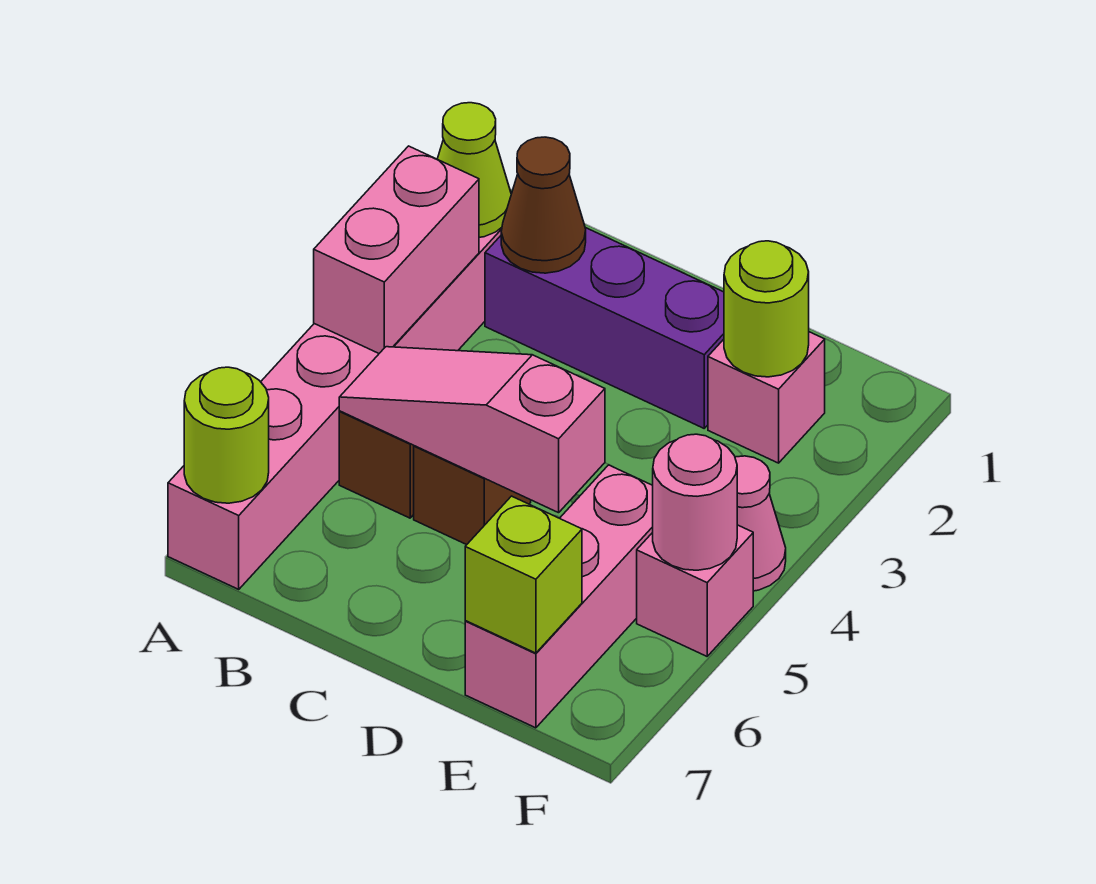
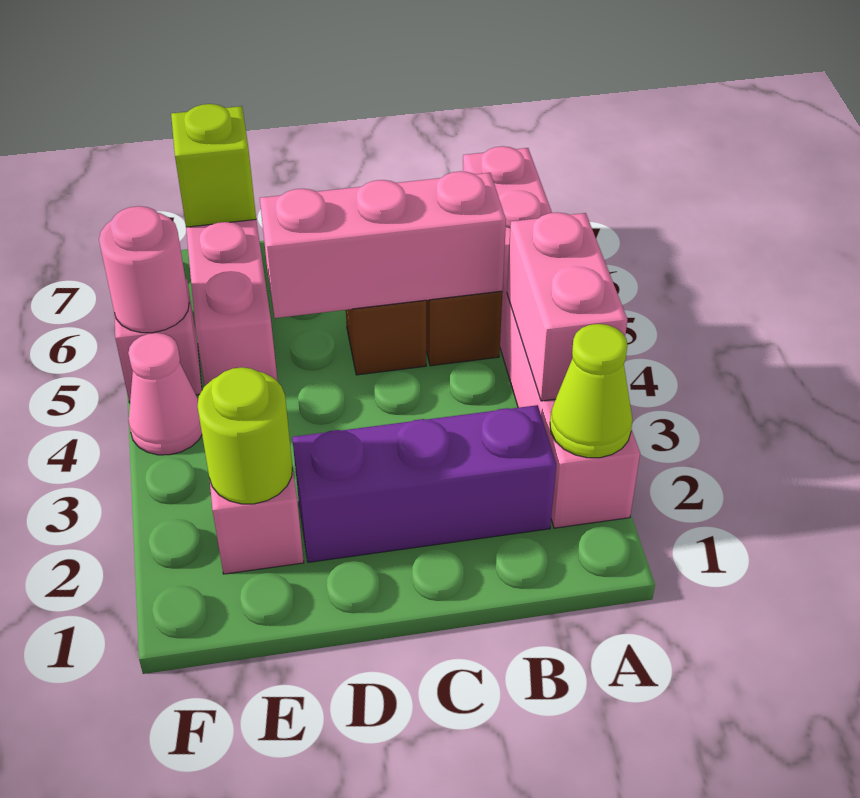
lime round brick A7 level 2 -> none
brown cone B2 level 2 -> none
pink slope B5:D5 level 2 top D -> pink brick B5:D5 level 2

